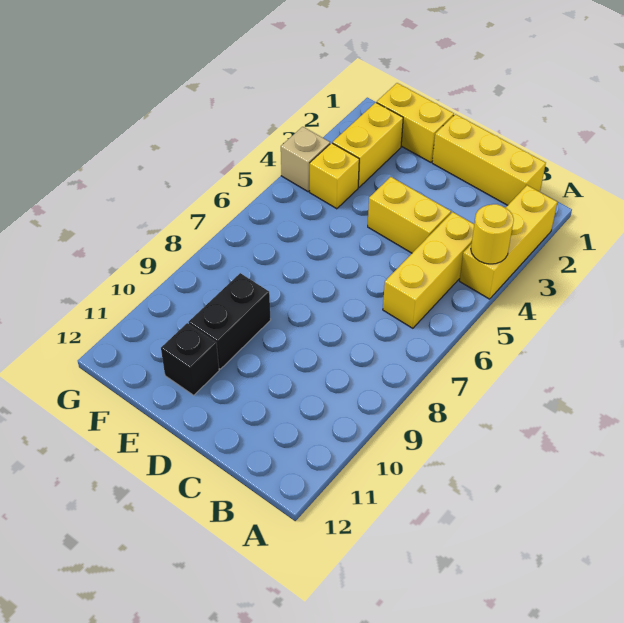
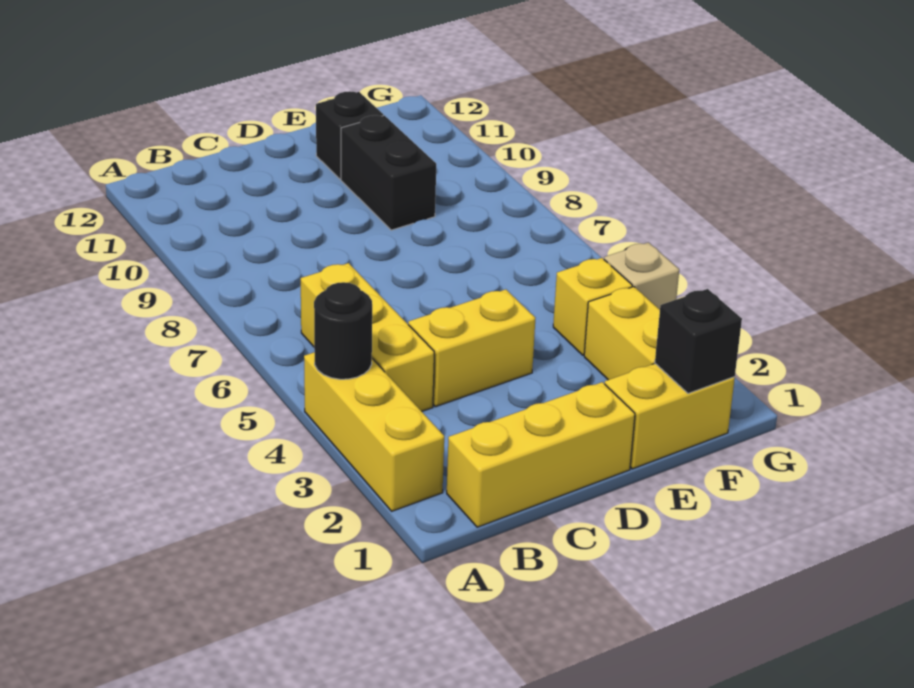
yellow round brick A4 level 2 -> black round brick A4 level 2
none -> black brick F1 level 2

